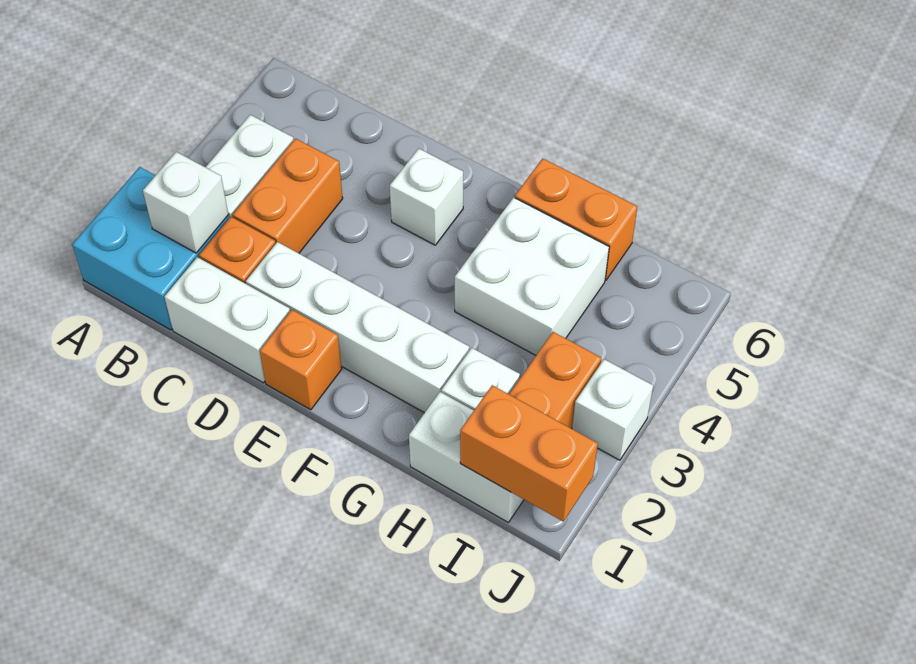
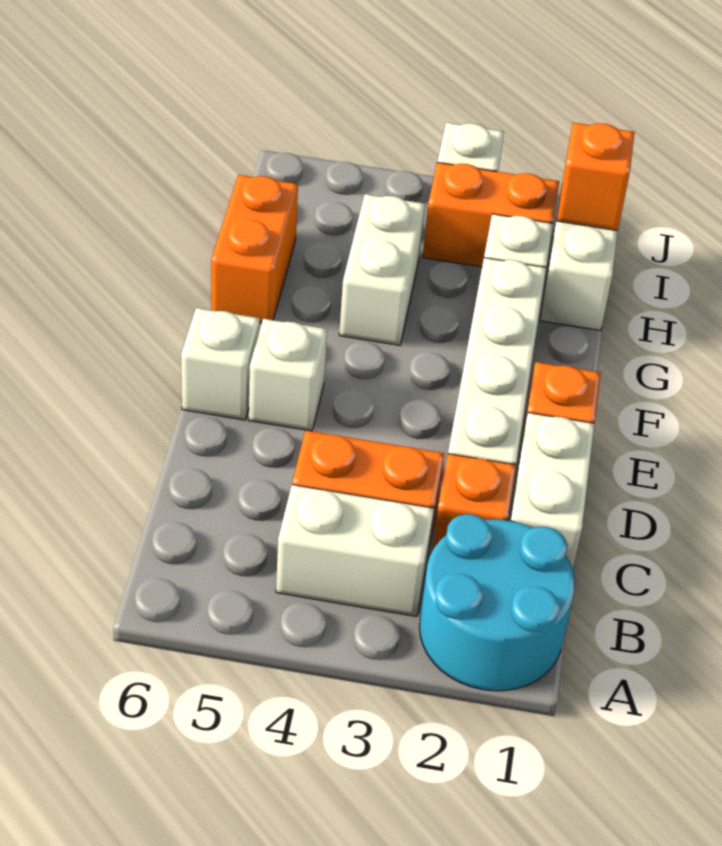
cyan brick A1:B2 level 1 -> cyan round brick A1:B2 level 1
white brick B2 level 2 -> white brick E6 level 1
white brick G4:H5 level 1 -> white brick G4:H4 level 1
orange brick I1:J1 level 2 -> orange brick I1 level 2

